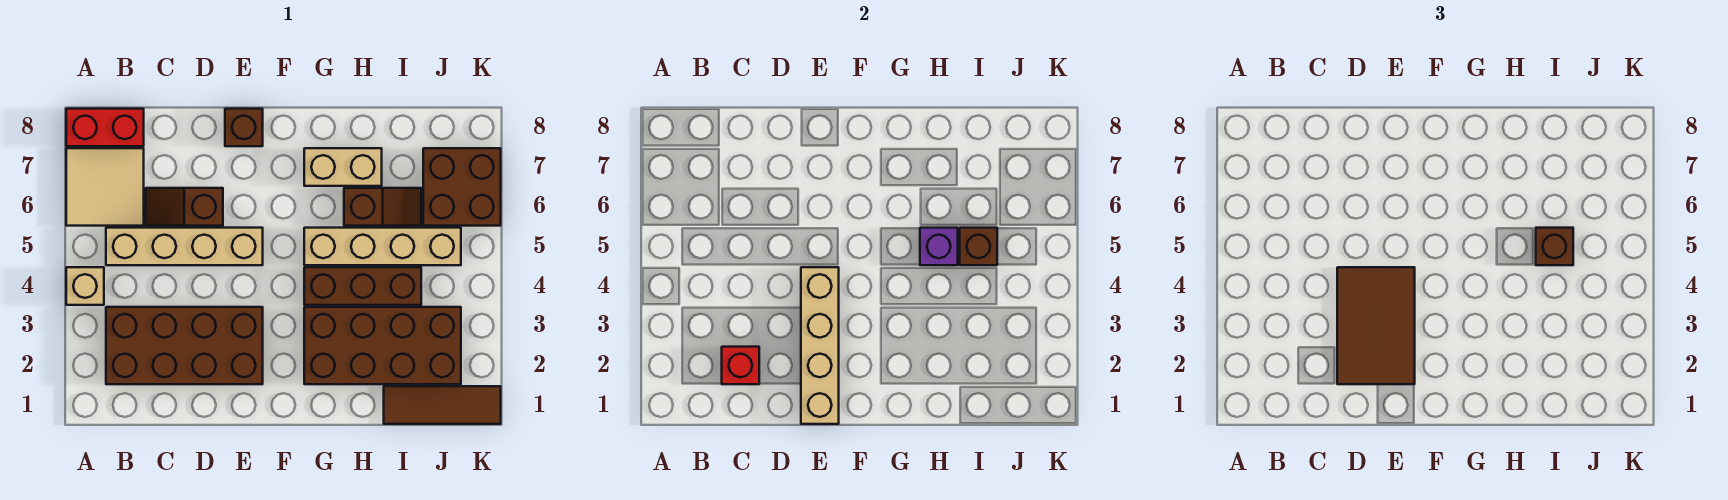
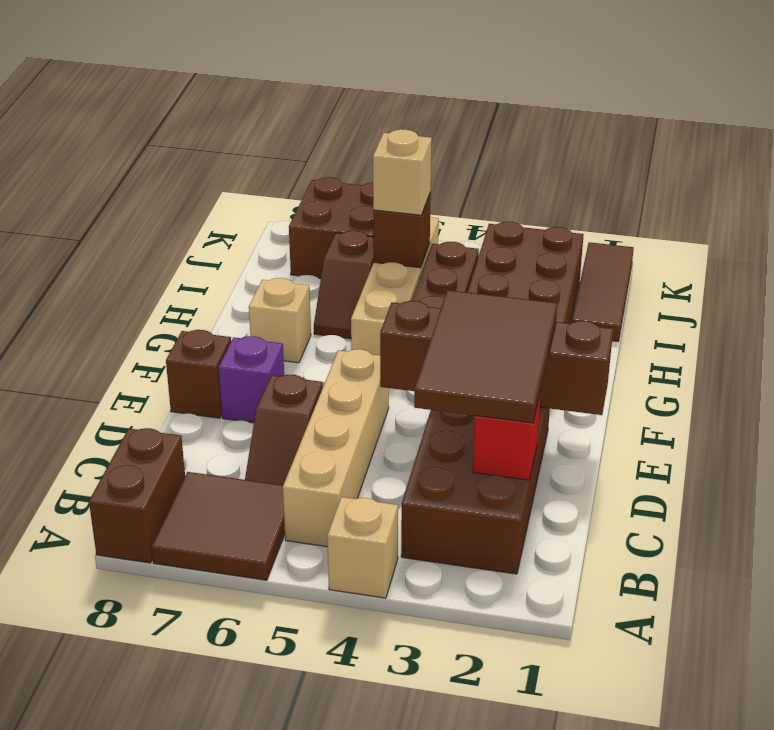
tan tile A6:B7 level 1 -> brown tile A6:B7 level 1
red brick A8:B8 level 1 -> brown brick A8:B8 level 1
brown tile D2:E4 level 3 -> brown tile C2:E3 level 3
tan brick E1:E4 level 2 -> brown brick E1:E4 level 2
tan brick G7:H7 level 1 -> tan brick G7 level 1
purple brick H5 level 2 -> purple brick E7 level 1
brown slope H6:I6 level 1 top H -> brown slope H6:I6 level 1 top I
brown brick I5 level 3 -> tan brick I5 level 3

